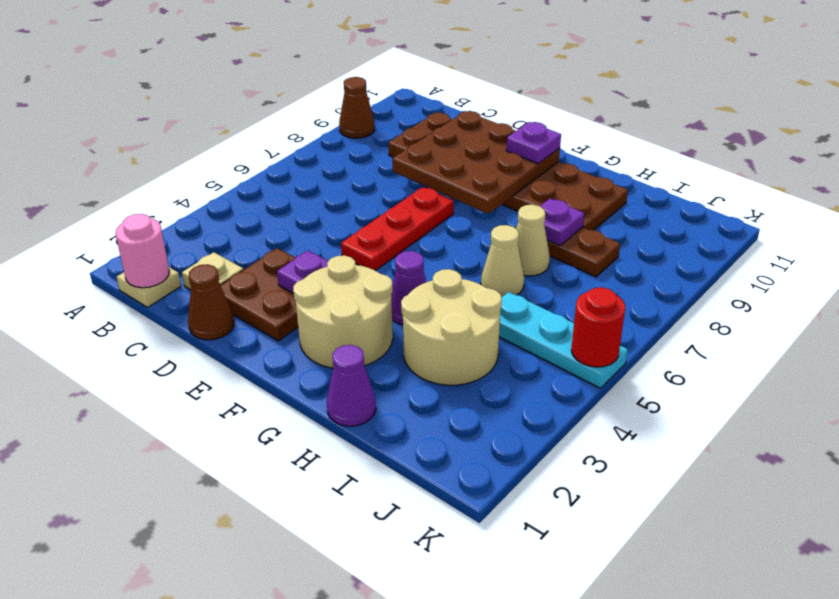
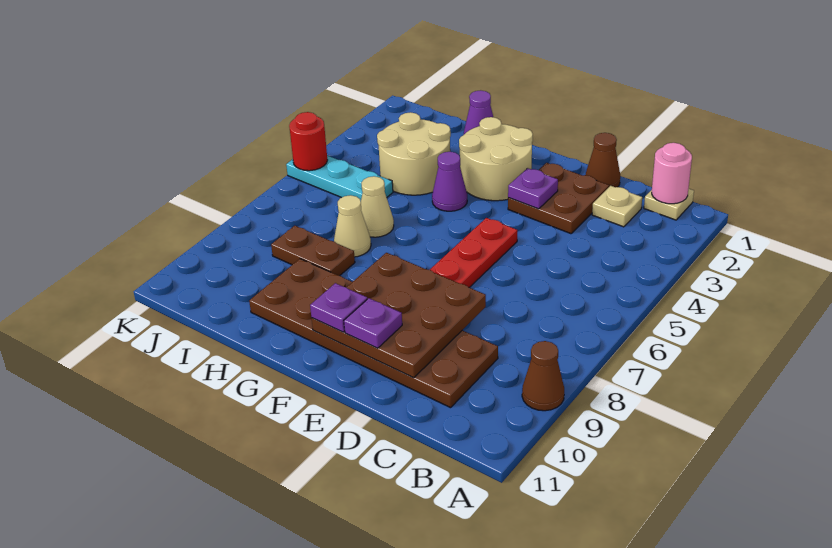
purple plate H8 level 2 -> purple plate E10 level 3

